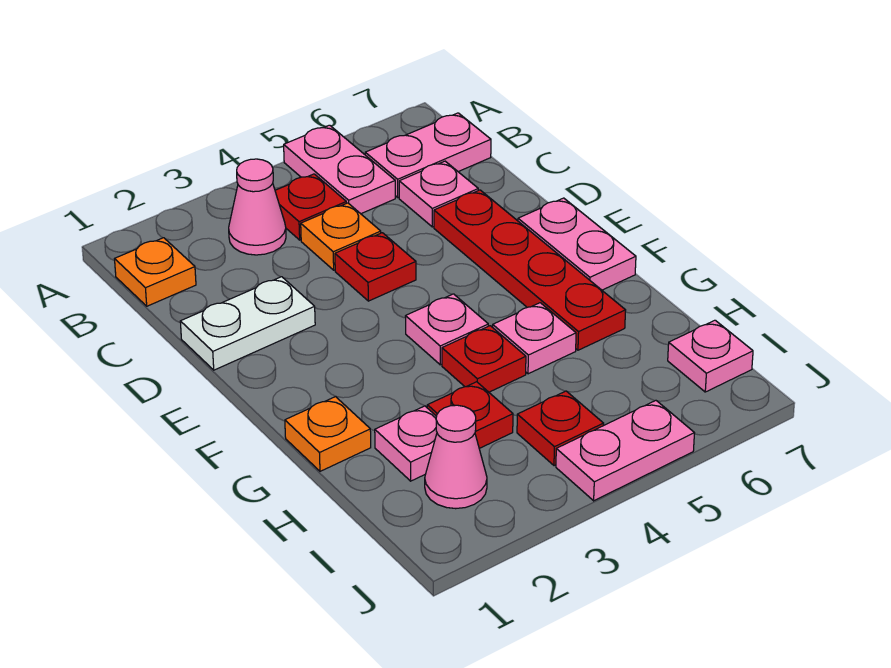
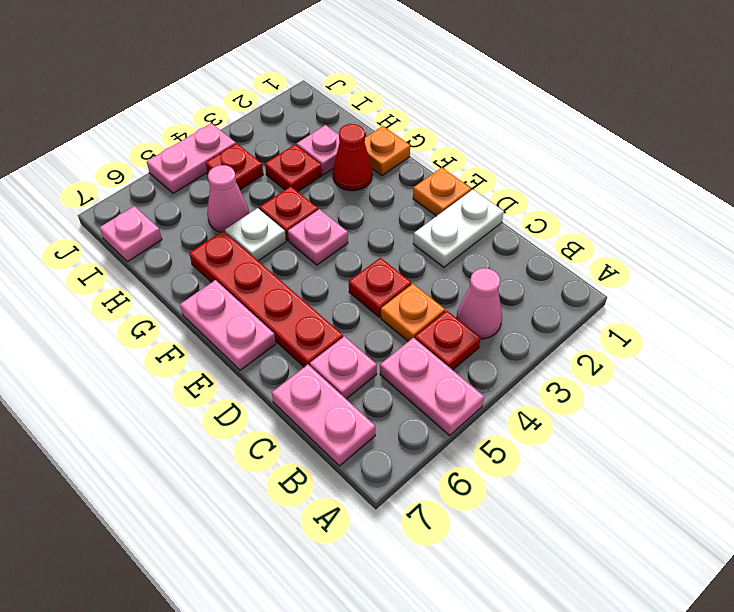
orange plate B1 level 1 -> orange plate E1 level 1
pink plate B6:B7 level 1 -> pink plate B7:C7 level 1
none -> red cone G2 level 1
pink plate G5 level 1 -> white plate G5 level 1
pink cone I2 level 1 -> pink cone H5 level 1

